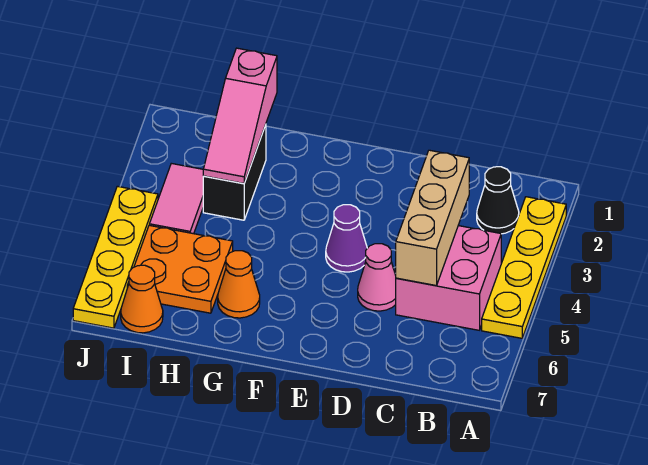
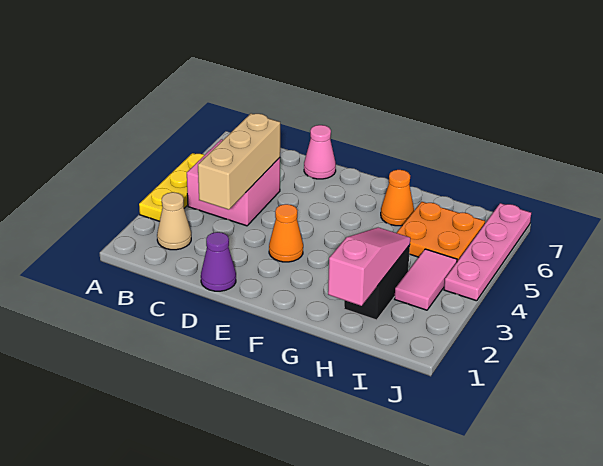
yellow plate A2:A5 level 1 -> yellow plate A3:A5 level 1
black cone B2 level 1 -> tan cone B2 level 1
pink cone D5 level 1 -> pink cone D7 level 1
purple cone E4 level 1 -> purple cone D1 level 1
orange cone I7 level 1 -> orange cone E3 level 1
yellow plate J4:J7 level 1 -> pink plate J4:J7 level 1

